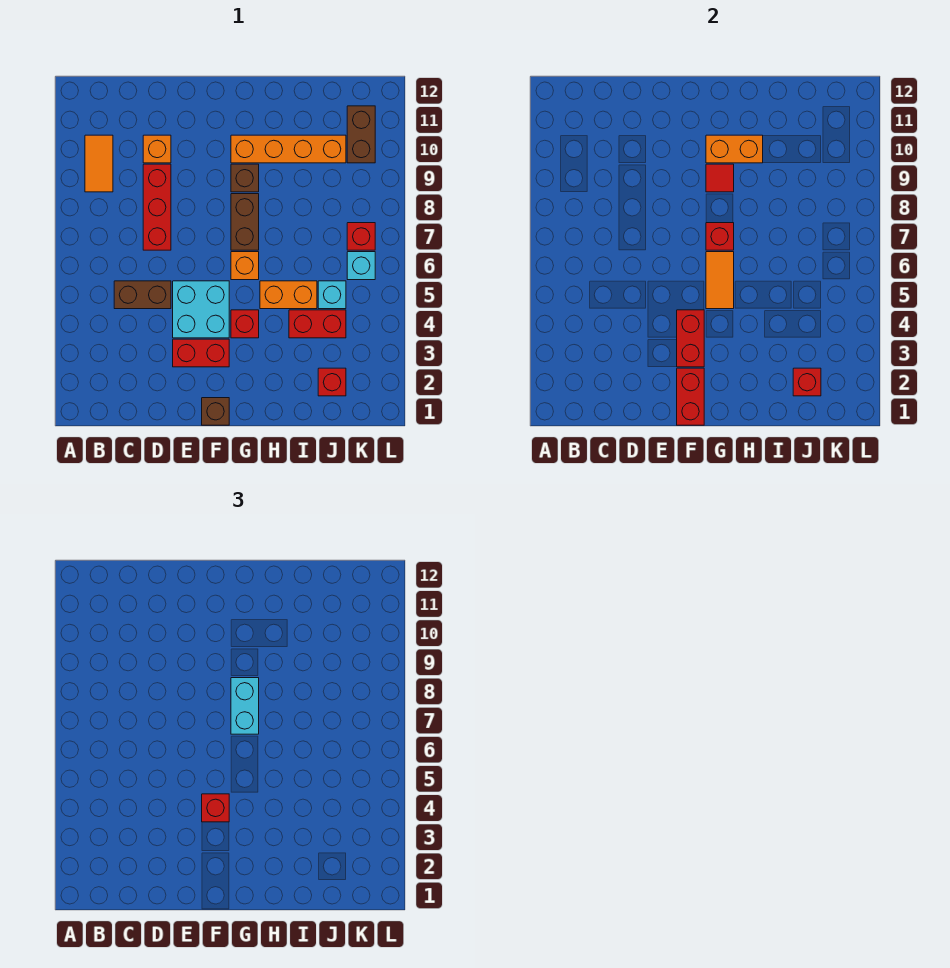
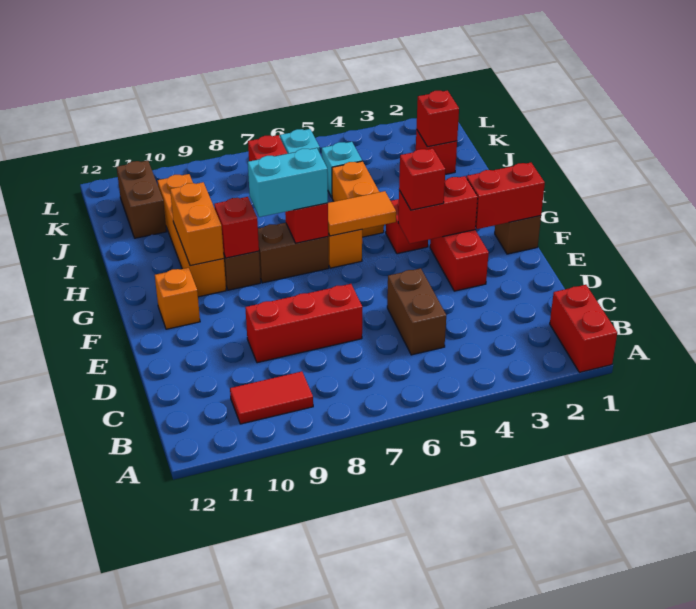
orange tile B9:B10 level 1 -> red tile B9:B10 level 1
orange brick D10 level 1 -> orange brick F11 level 1
cyan brick E4:F5 level 1 -> none
red tile G9 level 2 -> red brick G9 level 2
red brick I4:J4 level 1 -> red brick A1:B1 level 1
brown brick K10:K11 level 1 -> brown brick J11:K11 level 1

